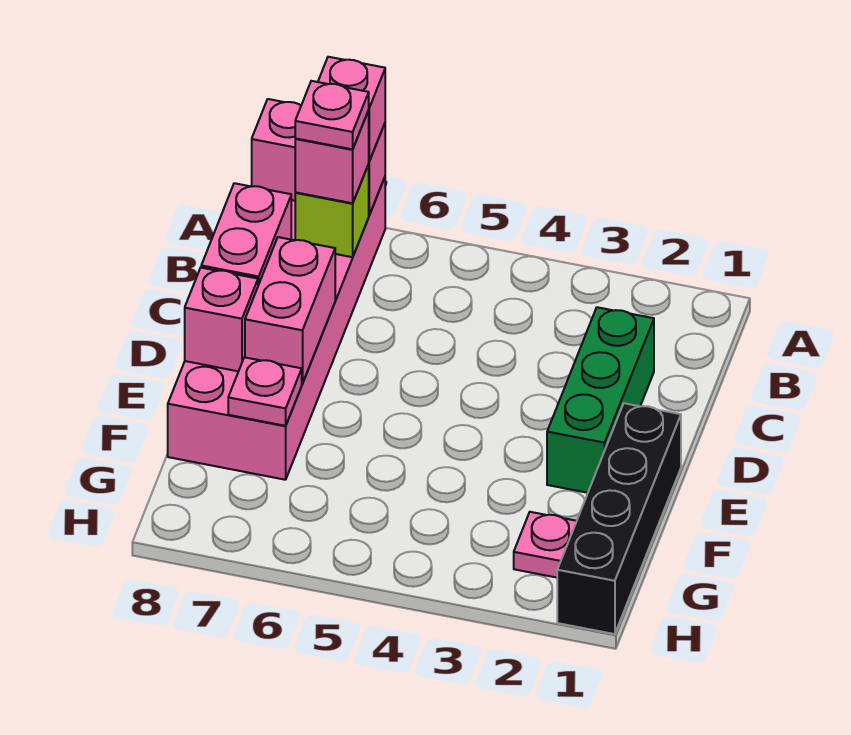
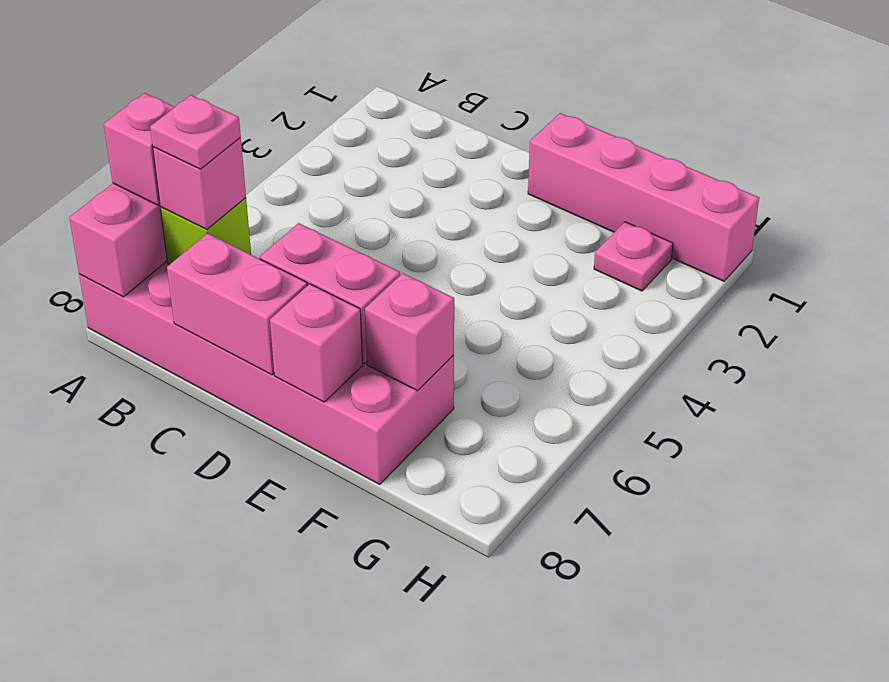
green brick C2:E2 level 1 -> none
black brick E1:H1 level 1 -> pink brick E1:H1 level 1
pink plate F7 level 2 -> pink brick F7 level 2

